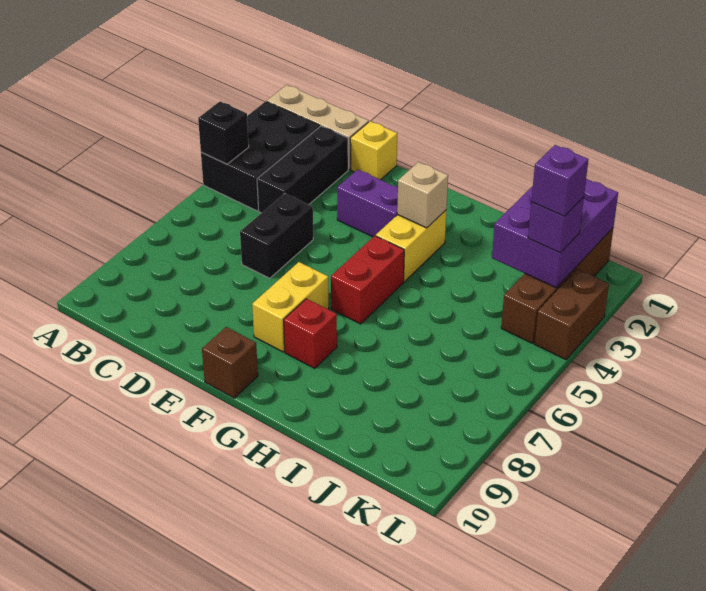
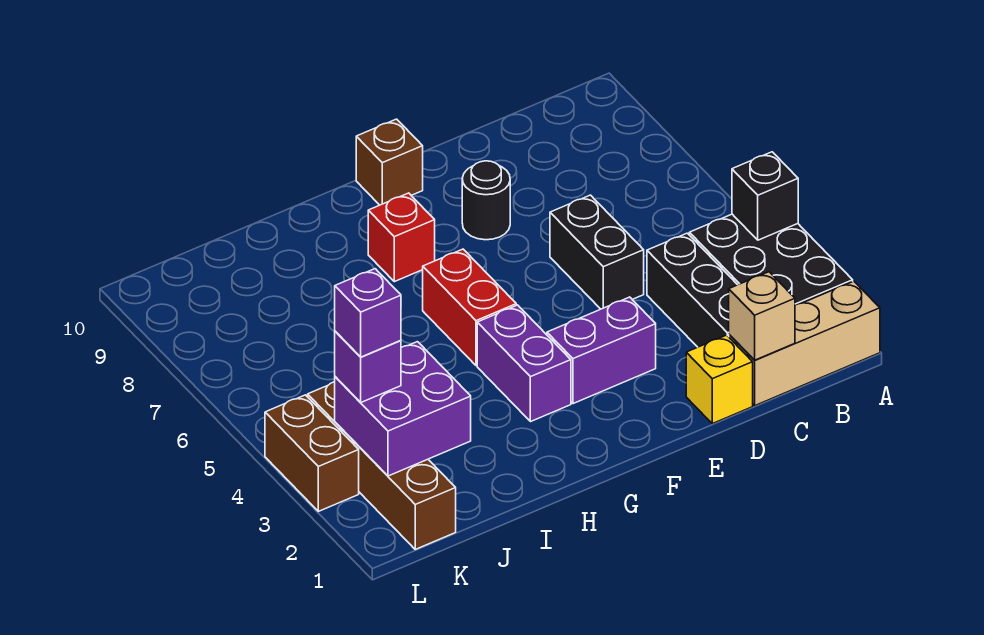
none -> black round brick E8 level 1
yellow brick F7:F8 level 1 -> none
yellow brick G3:G4 level 1 -> purple brick G3:G4 level 1
tan brick G3 level 2 -> tan brick C1 level 2
purple brick J1:K3 level 2 -> purple brick J2:K3 level 2

